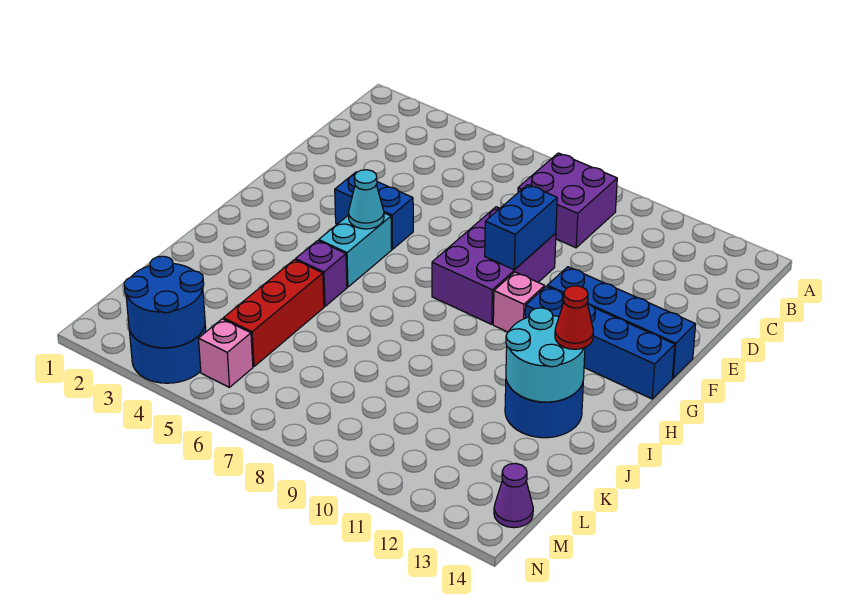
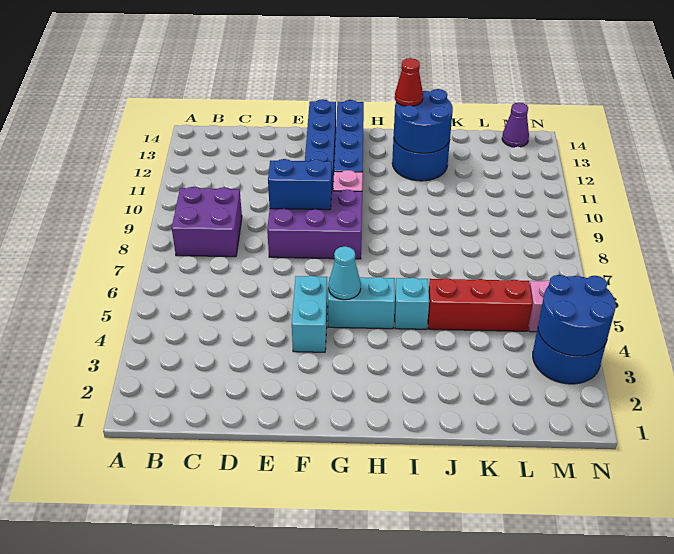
blue brick F4:F5 level 1 -> cyan brick F4:F5 level 1
purple brick I5 level 1 -> cyan brick I5 level 1
cyan round brick I12:J13 level 2 -> blue round brick I12:J13 level 2

